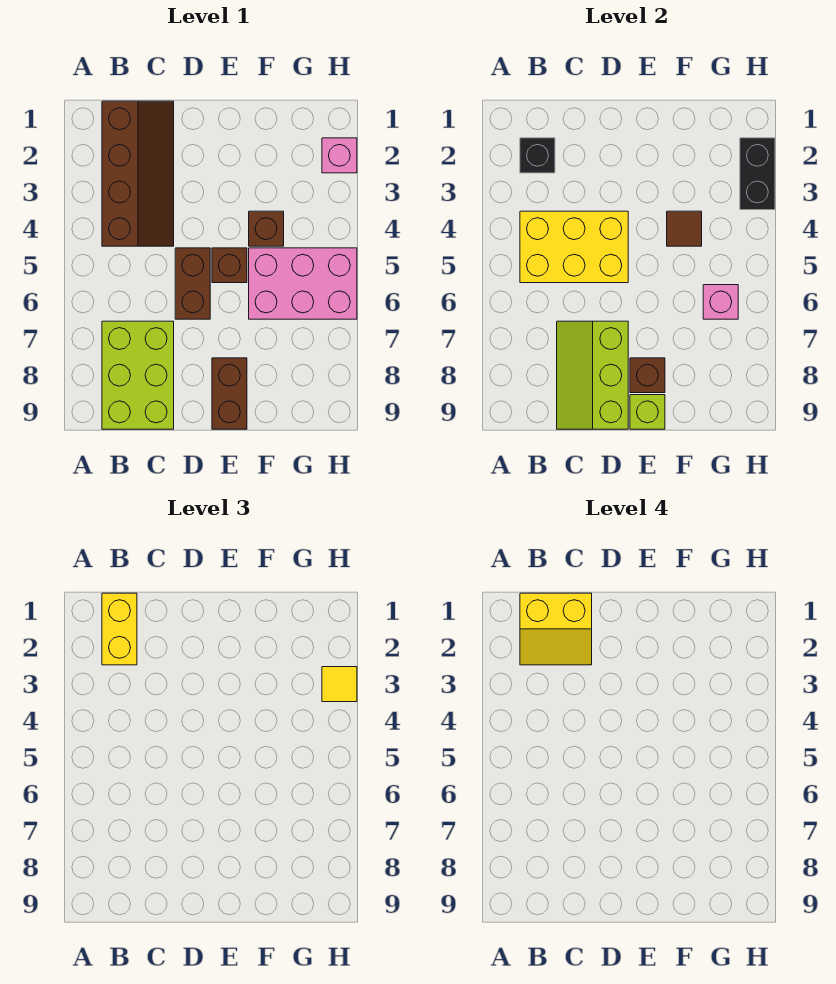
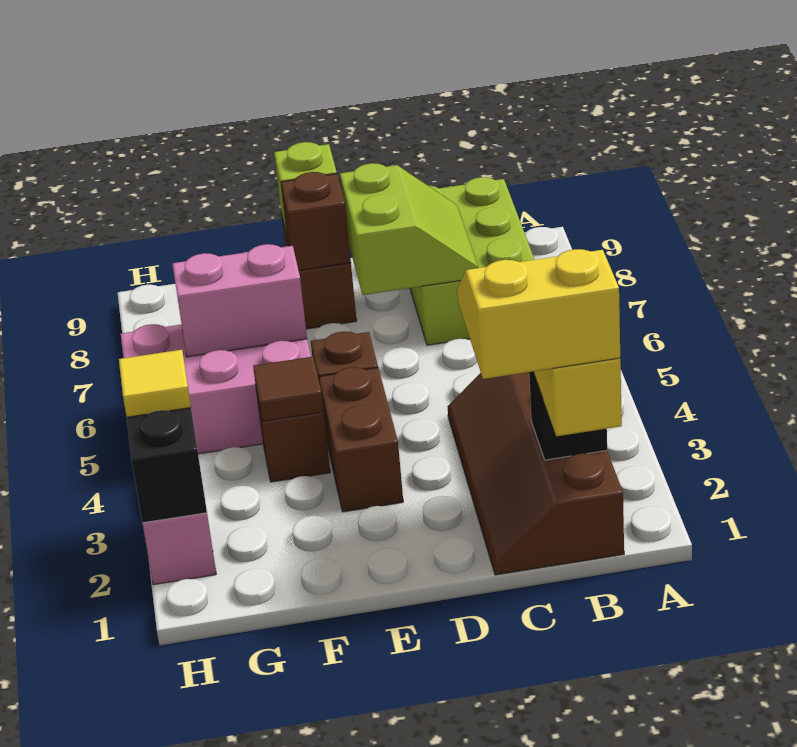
yellow brick B4:D5 level 2 -> none
lime slope C7:D9 level 2 top D -> lime slope C7:D8 level 2 top D
brown brick D5:D6 level 1 -> brown brick E3:E4 level 1
pink brick G6 level 2 -> pink brick F6:G6 level 2

